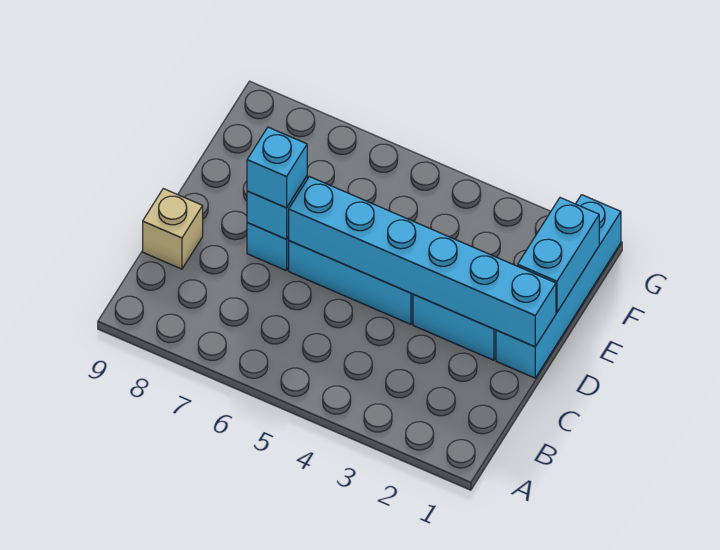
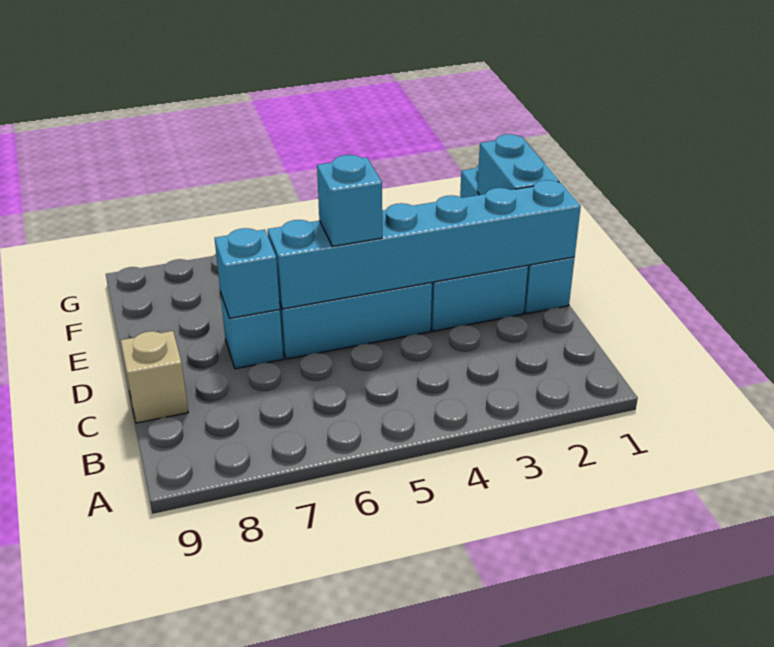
cyan brick D7 level 3 -> cyan brick D5 level 3

